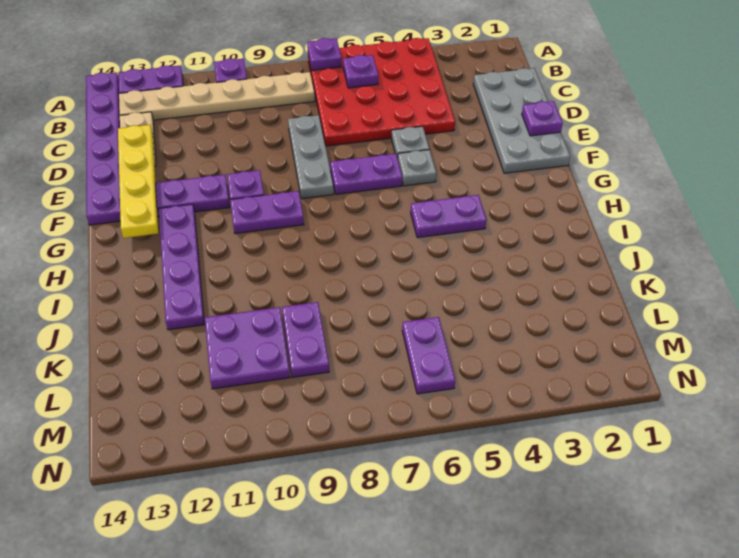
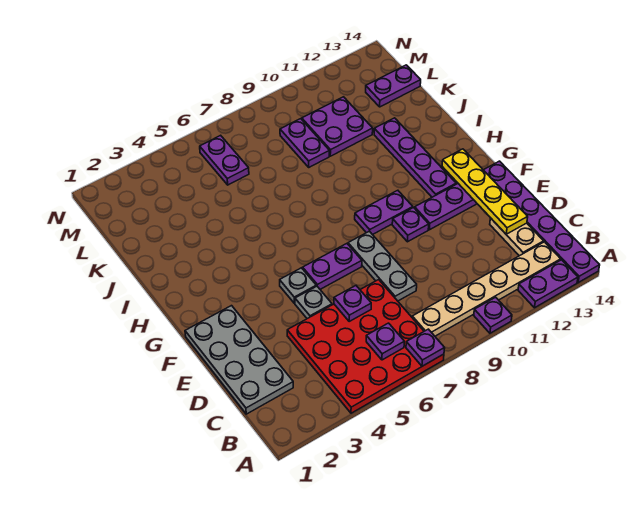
purple plate E1 level 2 -> purple plate D6 level 2
purple plate H4:H5 level 1 -> purple plate L13:L14 level 1

